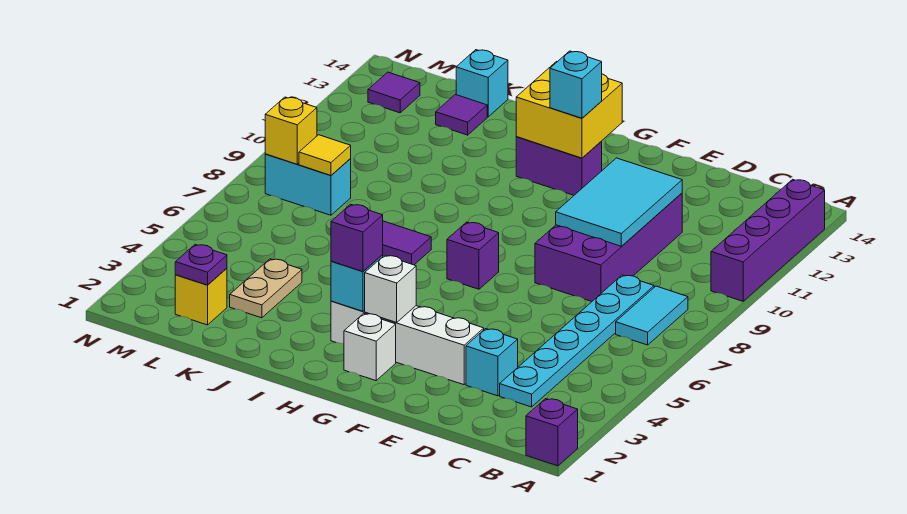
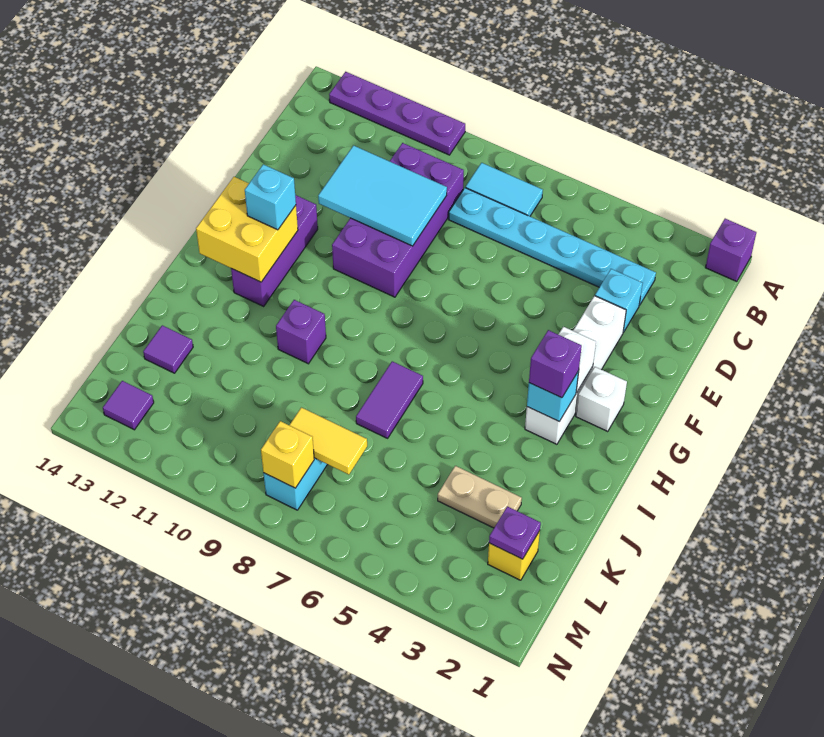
purple brick A10:A13 level 1 -> purple plate A10:A13 level 1
purple brick D8:E11 level 1 -> purple brick C9:F10 level 1
purple brick G7 level 1 -> purple brick I10 level 1
purple brick G12:H12 level 1 -> purple brick F12:H12 level 1
cyan brick K14 level 1 -> none
yellow tile L8 level 2 -> yellow tile L7:L8 level 2

